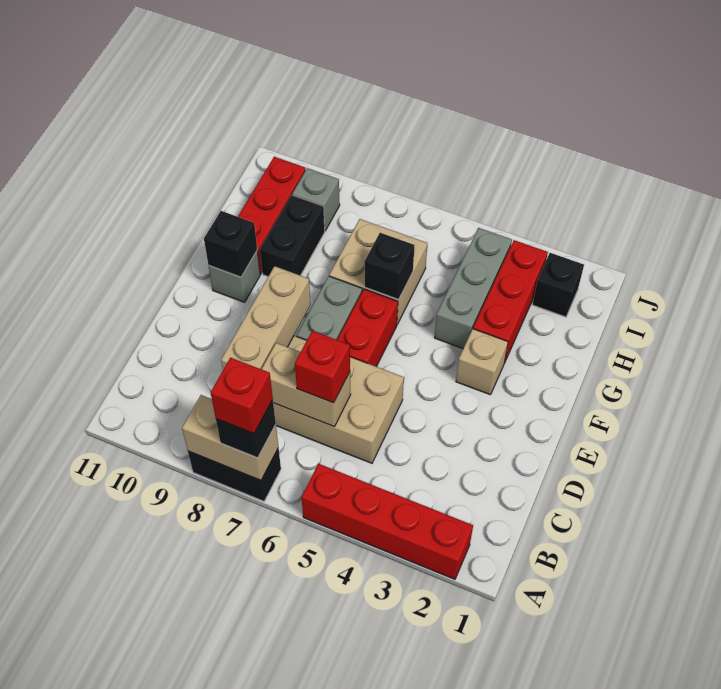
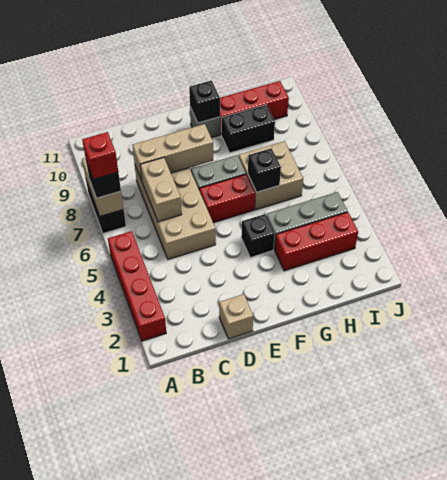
red brick C6 level 3 -> none
tan brick F3 level 1 -> tan brick D1 level 1
black brick I2 level 1 -> black brick F4 level 1
grey brick I9 level 1 -> none

